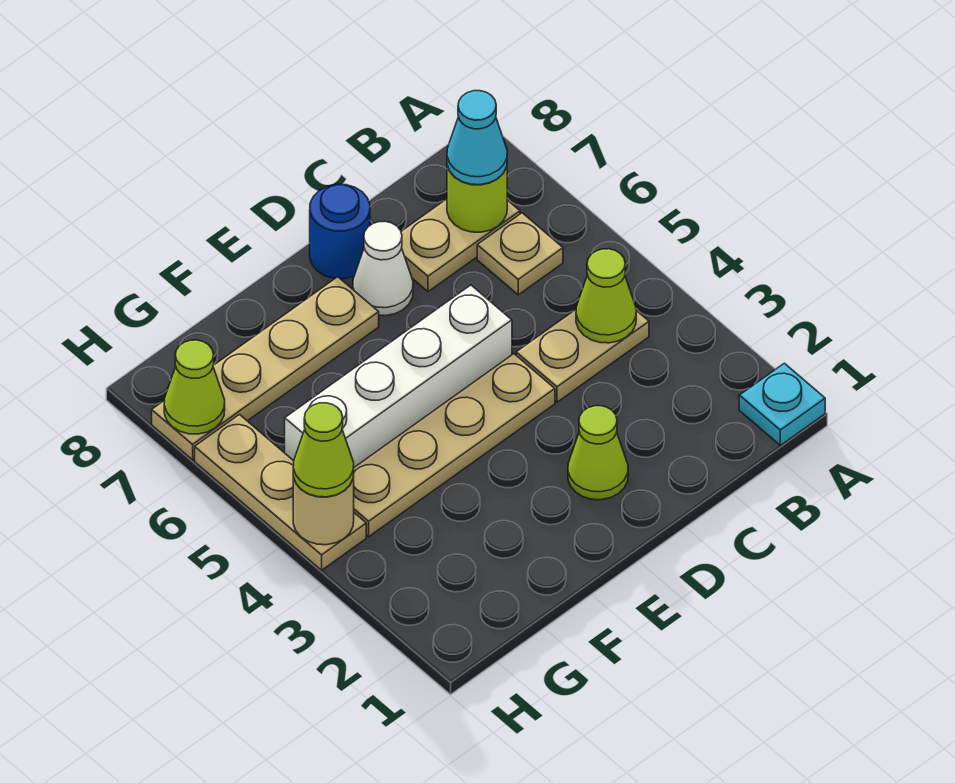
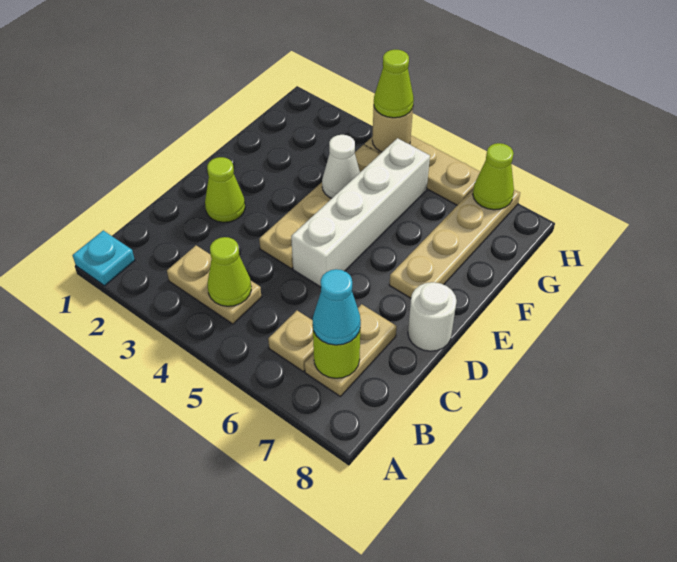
tan plate B4:C4 level 1 -> tan plate B3:B4 level 1
white cone D7 level 1 -> white cone F4 level 2
blue round brick D8 level 1 -> white round brick D8 level 1

